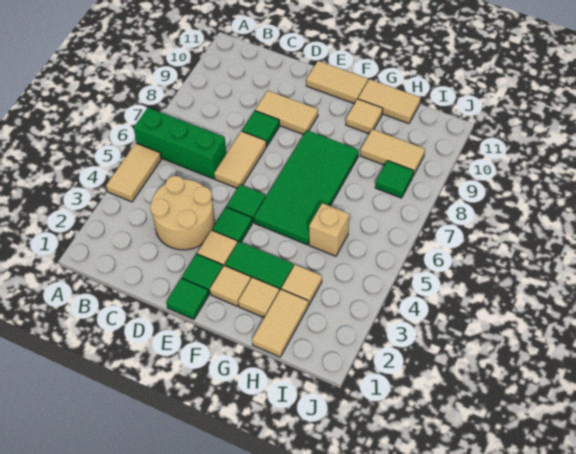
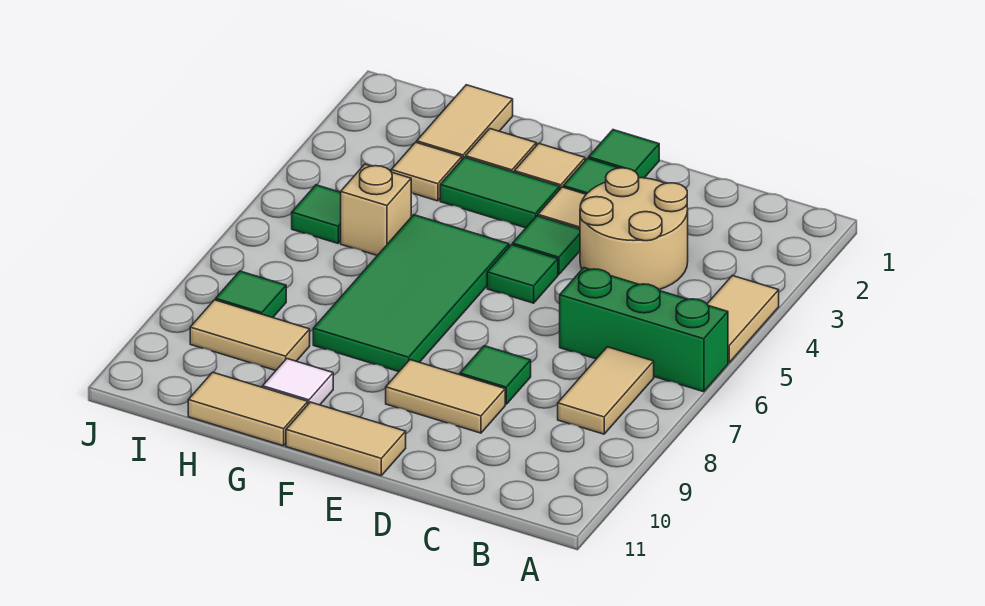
tan tile D6:D7 level 1 -> tan tile B7:B8 level 1
tan tile G10 level 1 -> white tile G10 level 1
none -> green tile I5 level 1

